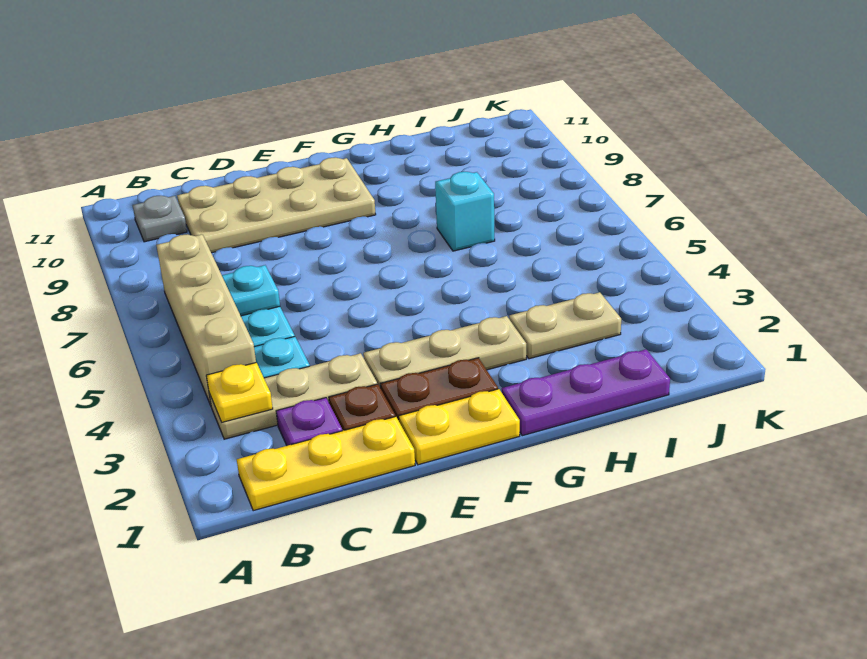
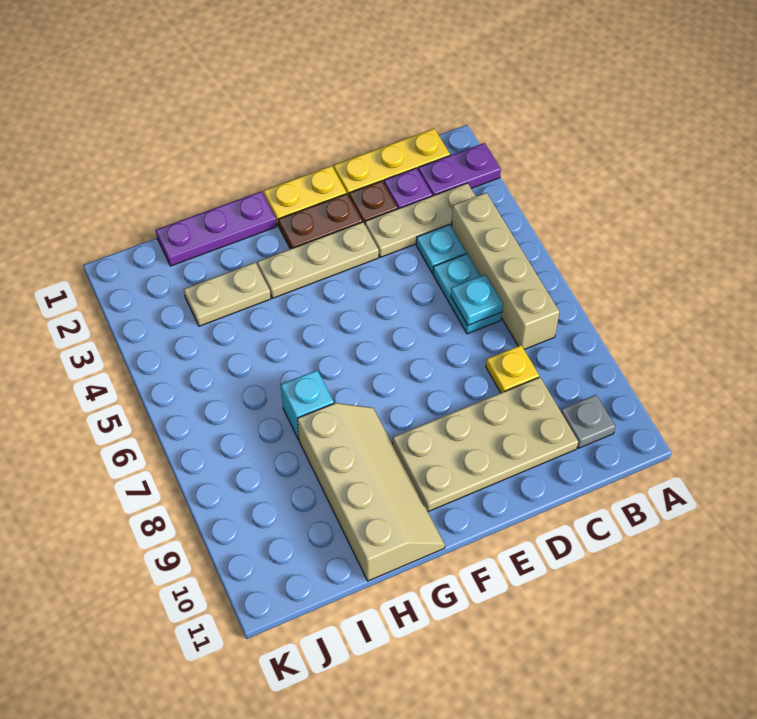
none -> purple plate A2:B2 level 1
yellow plate B3 level 2 -> yellow plate C8 level 1
none -> tan slope G8:H11 level 1 top H

